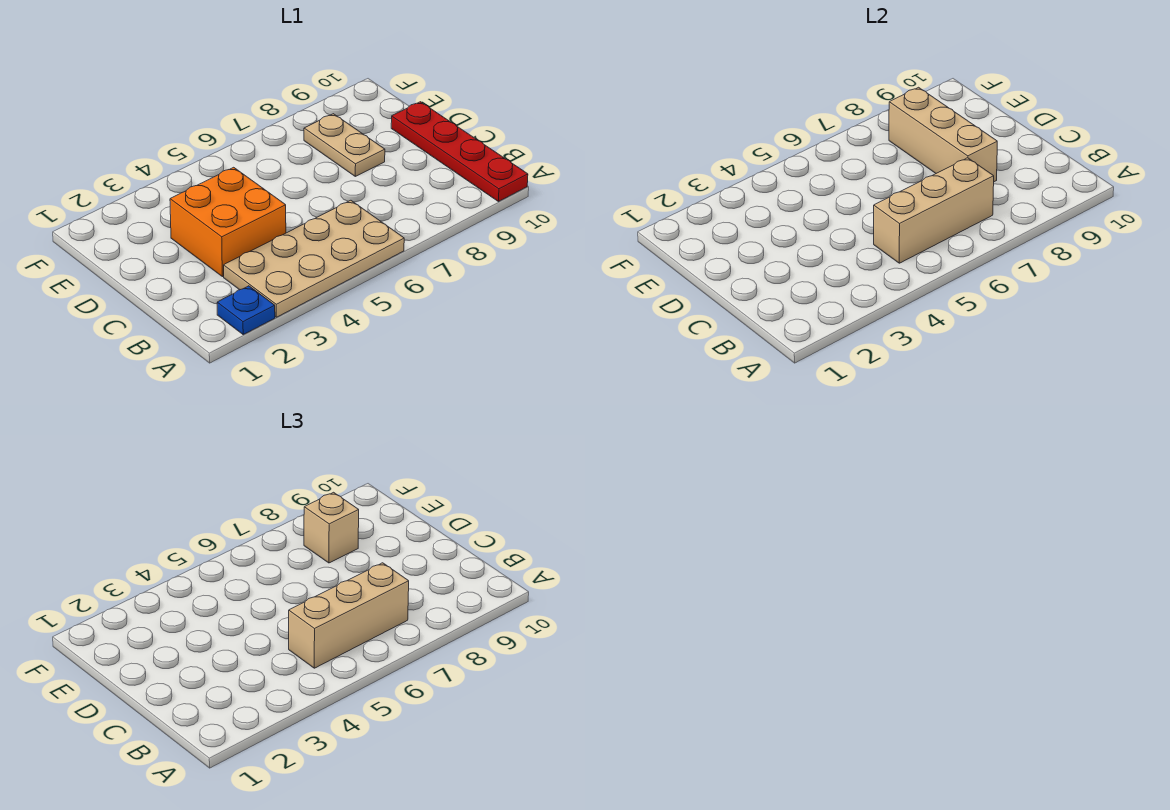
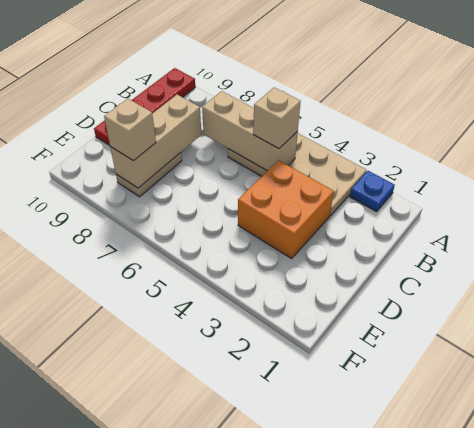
tan brick B5:B7 level 3 -> tan brick B5 level 3

